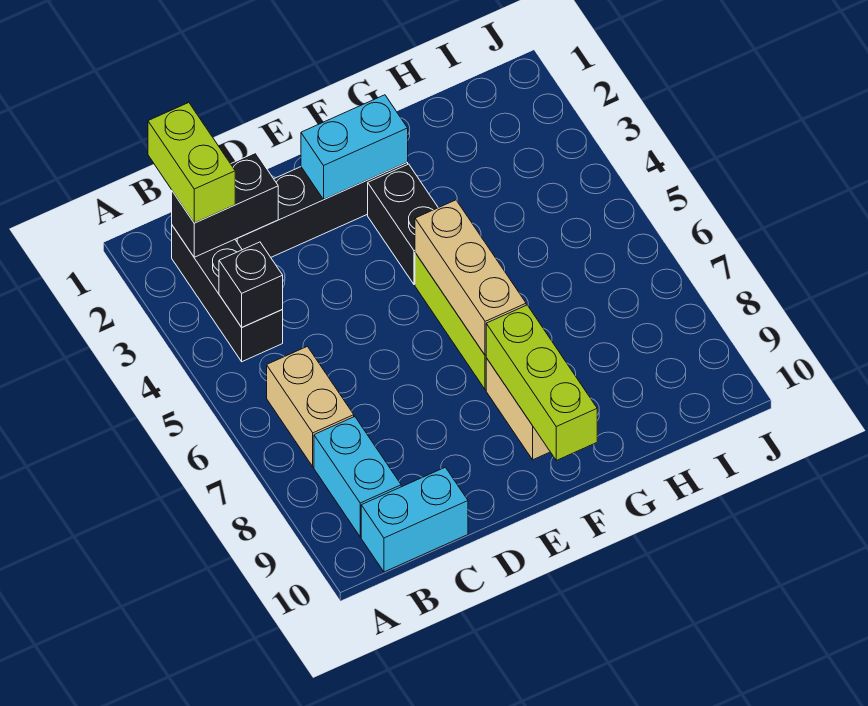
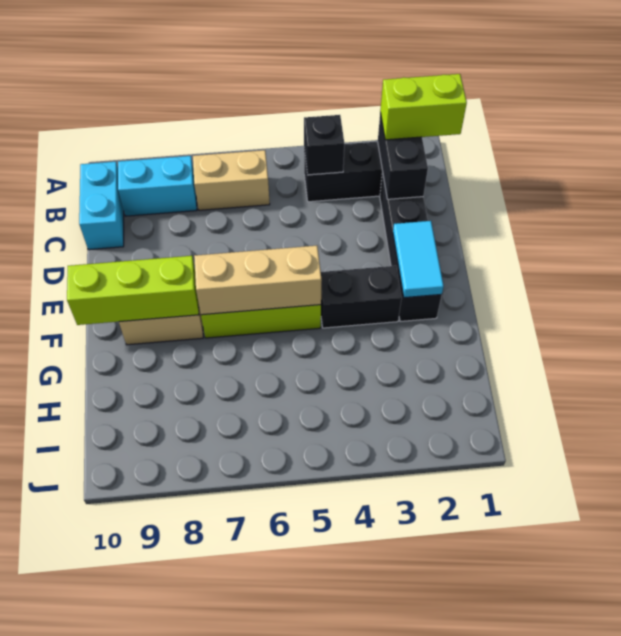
cyan brick E2:F2 level 2 -> cyan tile E2:F2 level 2

